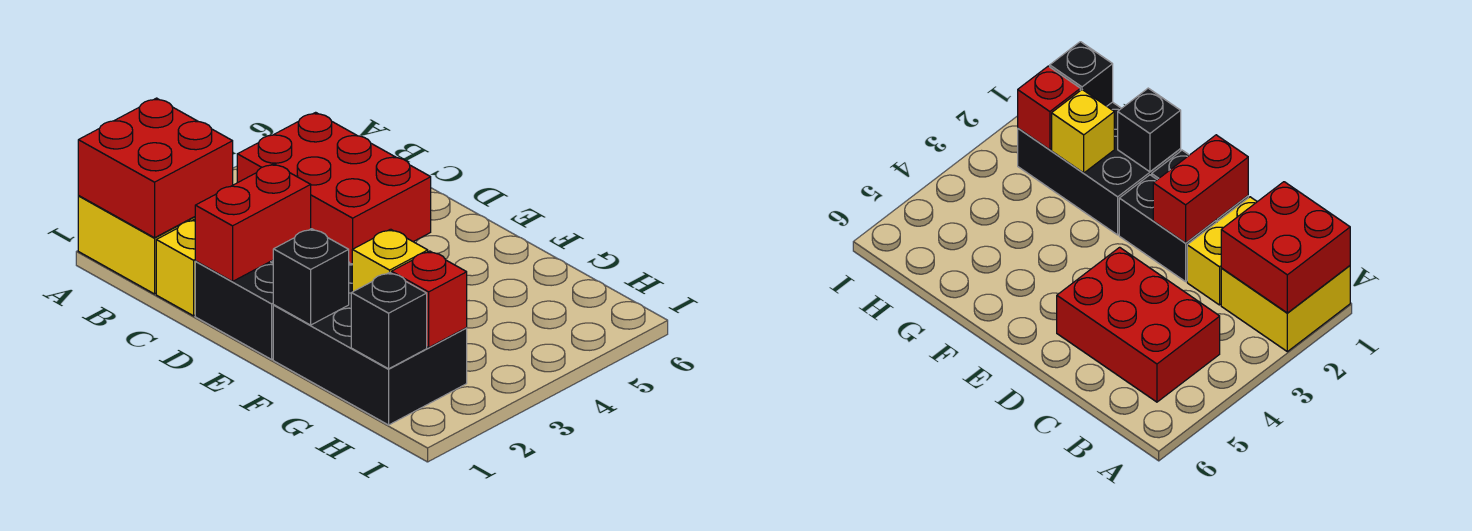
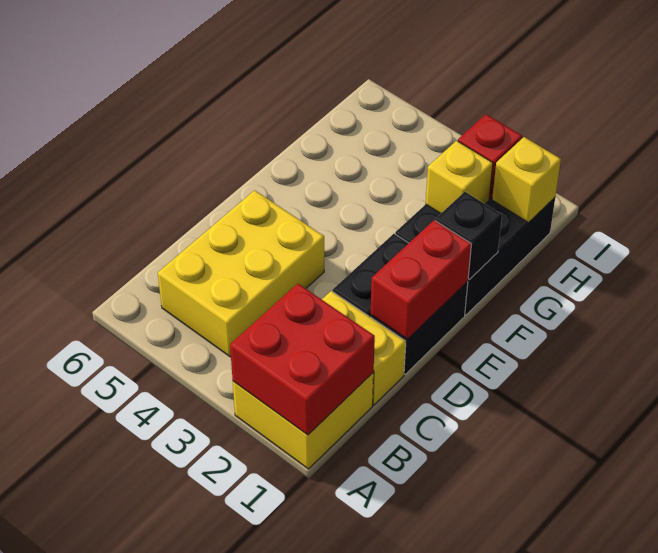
red brick B4:D5 level 1 -> yellow brick B4:D5 level 1
red brick D1:D2 level 2 -> red brick D1:E1 level 2
black brick H1 level 2 -> yellow brick H1 level 2

